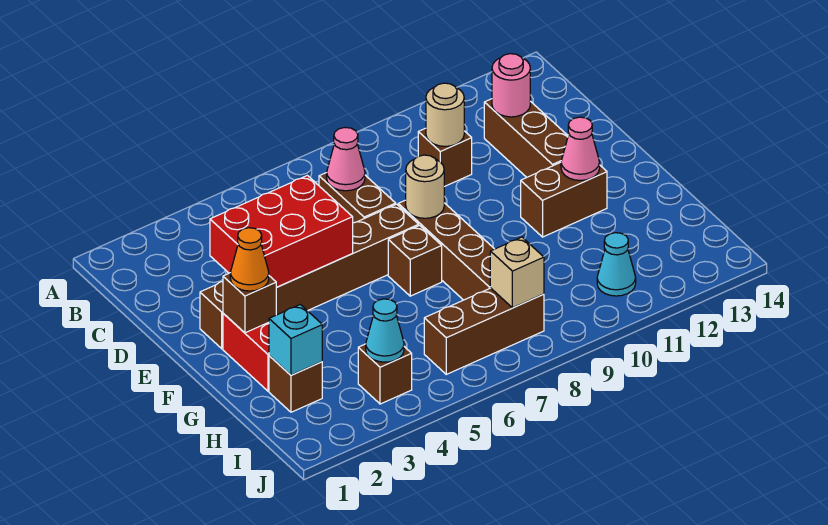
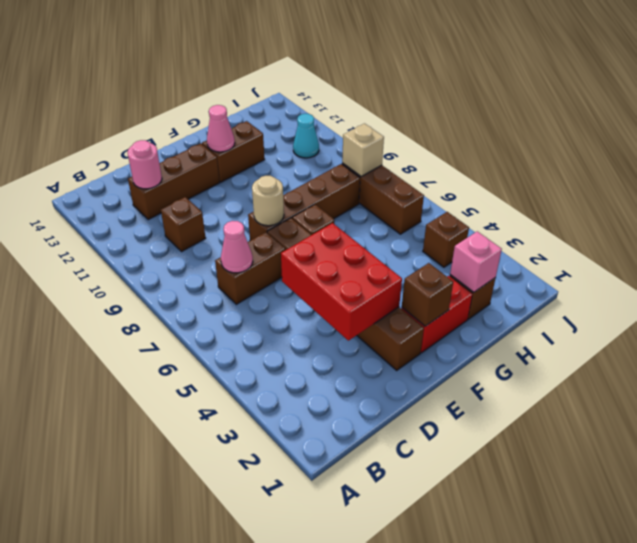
tan round brick C10 level 2 -> none
orange cone F2 level 3 -> none
brown brick F11:F12 level 1 -> brown brick F12:G12 level 1
cyan brick H2 level 2 -> pink brick H2 level 2
cyan cone I4 level 2 -> none

